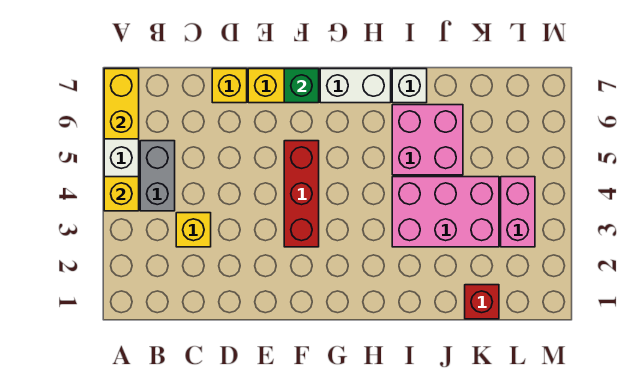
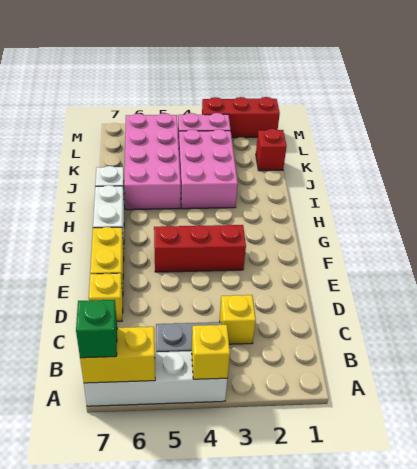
green brick F7 level 2 -> green brick A7 level 3
pink brick I5:J6 level 1 -> pink brick I5:L6 level 1
none -> red brick M1:M3 level 1

